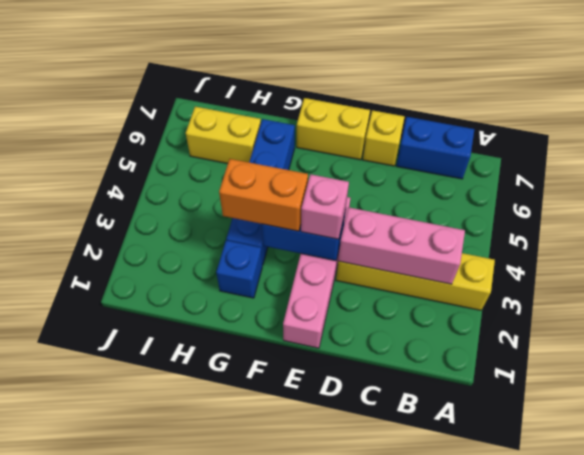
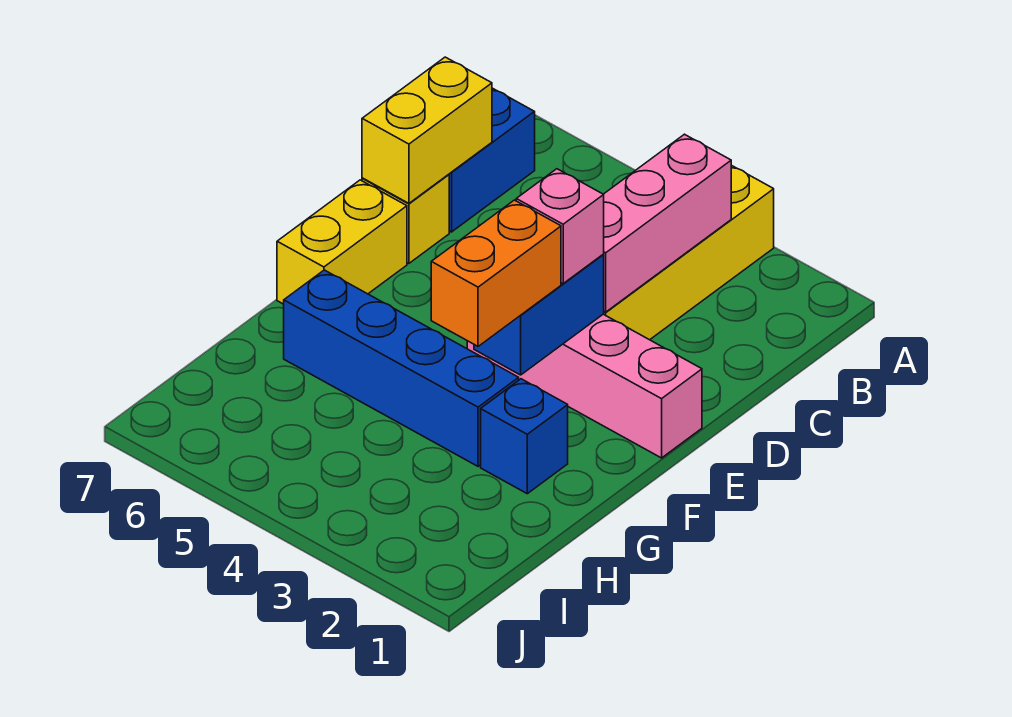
yellow brick H6:I6 level 1 -> yellow brick C7:D7 level 2

